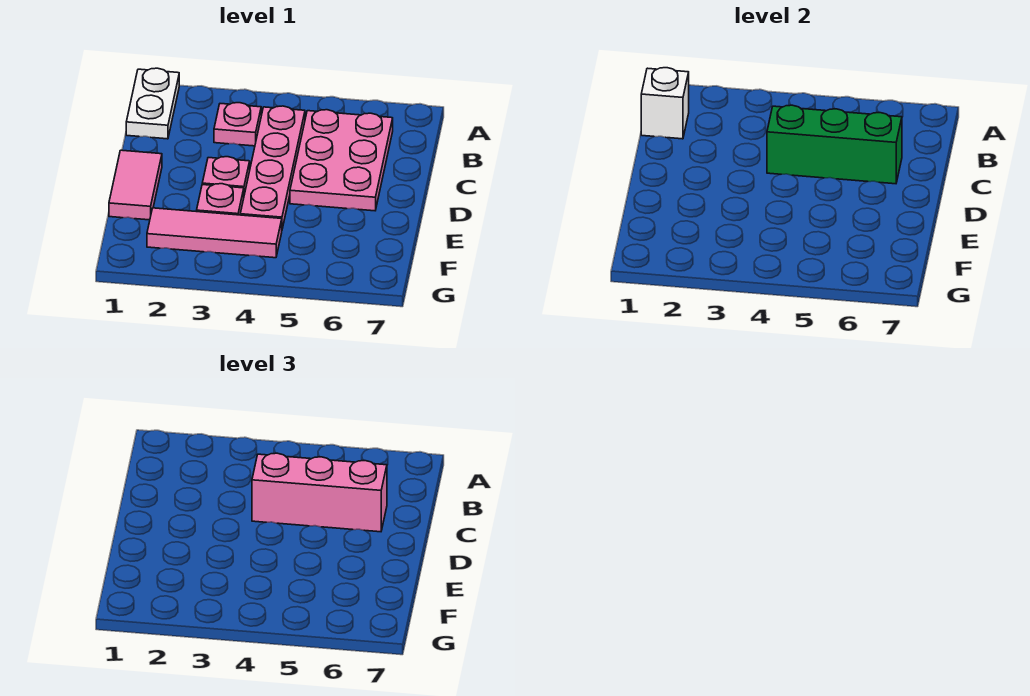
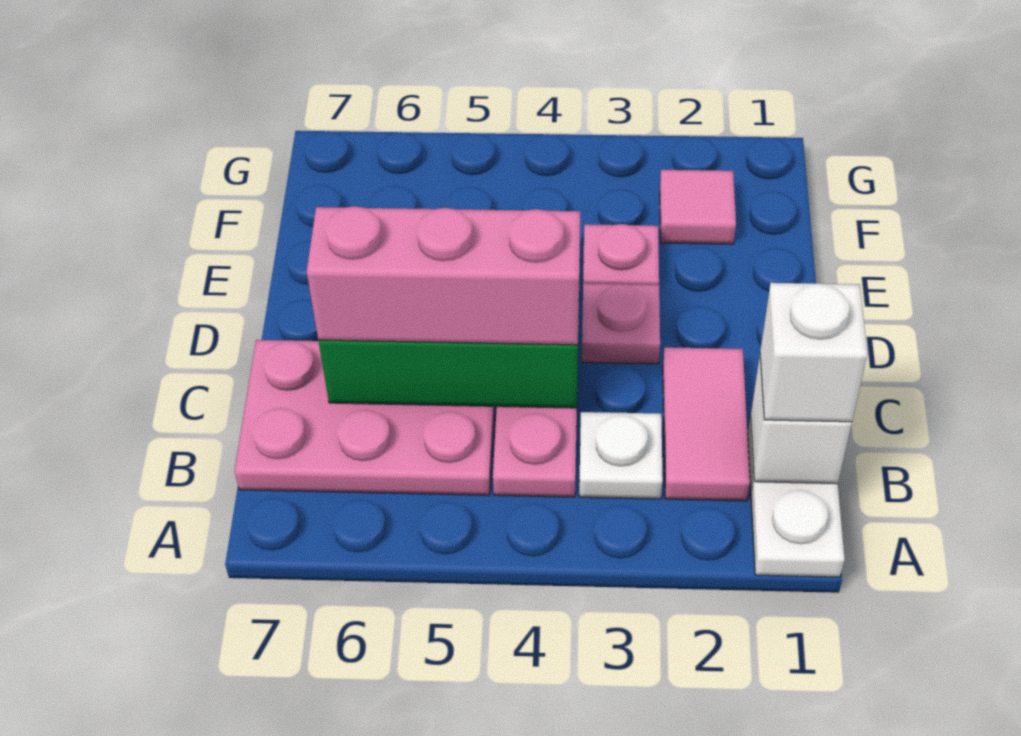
none -> white brick B1 level 3
pink plate B3 level 1 -> white plate B3 level 1
pink plate B5:D6 level 1 -> pink plate B5:C7 level 1
pink tile D1:E1 level 1 -> pink tile B2:C2 level 1
pink tile F2:F4 level 1 -> pink tile F2 level 1

